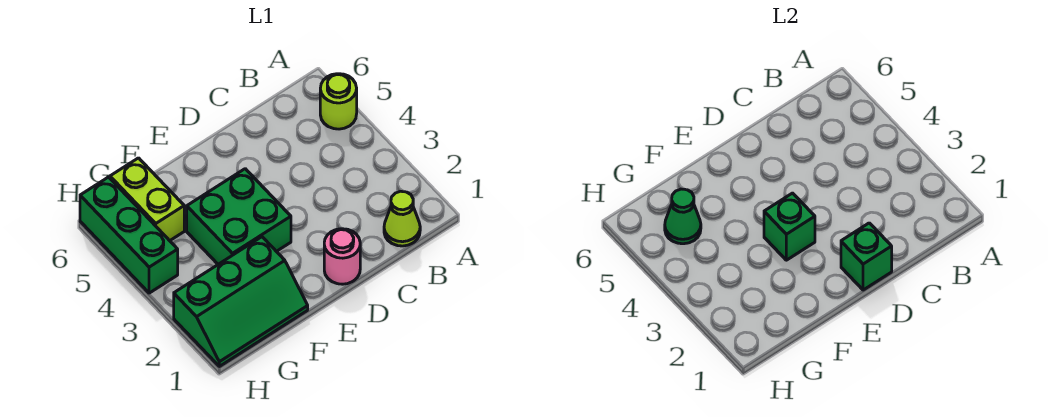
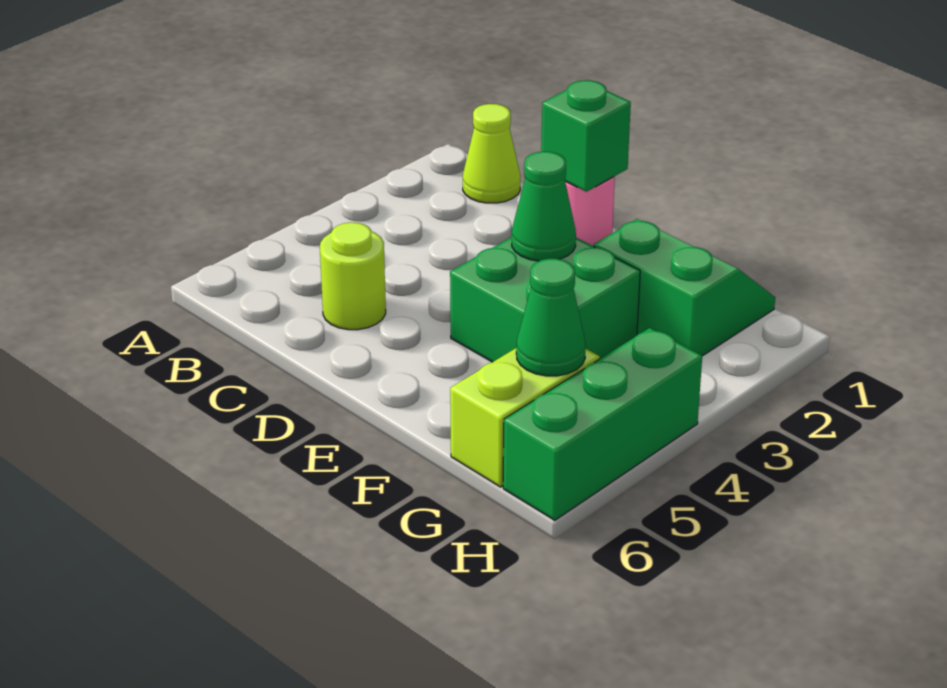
lime round brick A5 level 1 -> lime round brick C5 level 1
green brick E3 level 2 -> green cone E3 level 2
green slope F1:H2 level 1 top 2 -> green slope F1:G2 level 1 top 2

